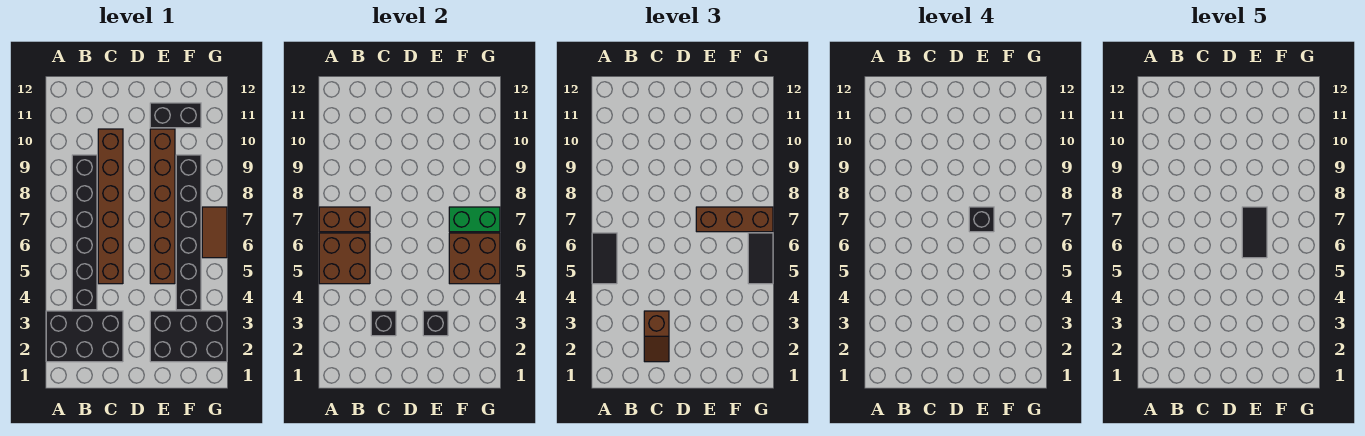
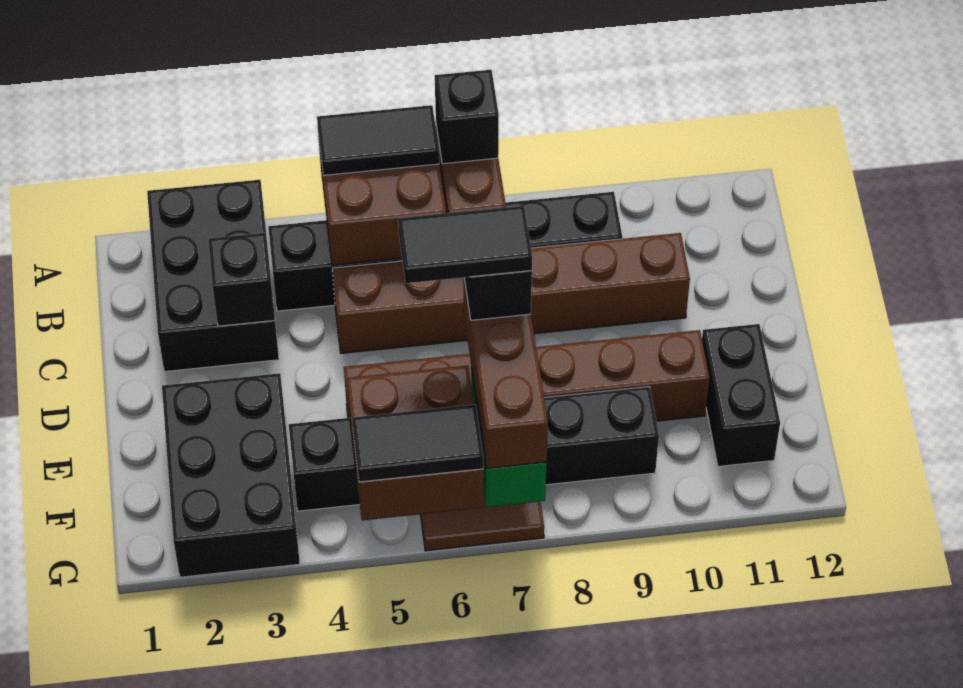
brown slope C2:C3 level 3 top 3 -> none
black brick E3 level 2 -> black brick A7 level 3

